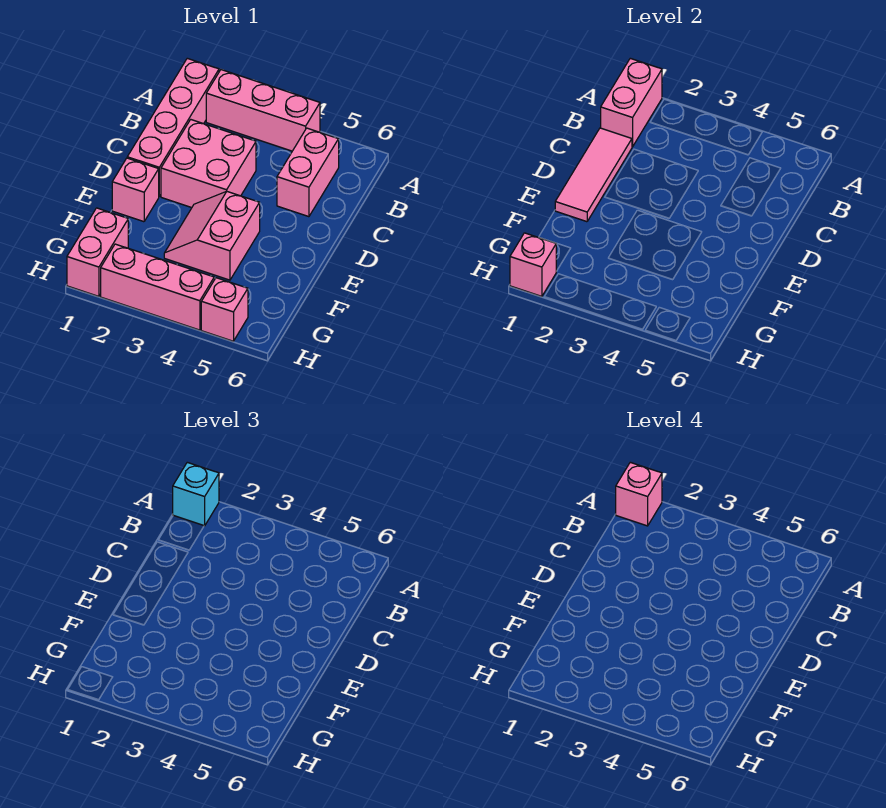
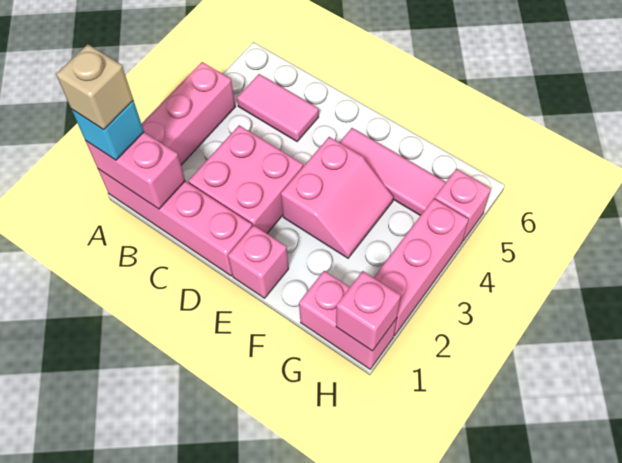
pink brick A1 level 4 -> tan brick A1 level 4
pink brick B5:C5 level 1 -> pink tile B5:C5 level 1
pink tile C1:E1 level 2 -> pink tile E5:G5 level 1
pink slope E3:F4 level 1 top 4 -> pink slope E3:F4 level 1 top E

